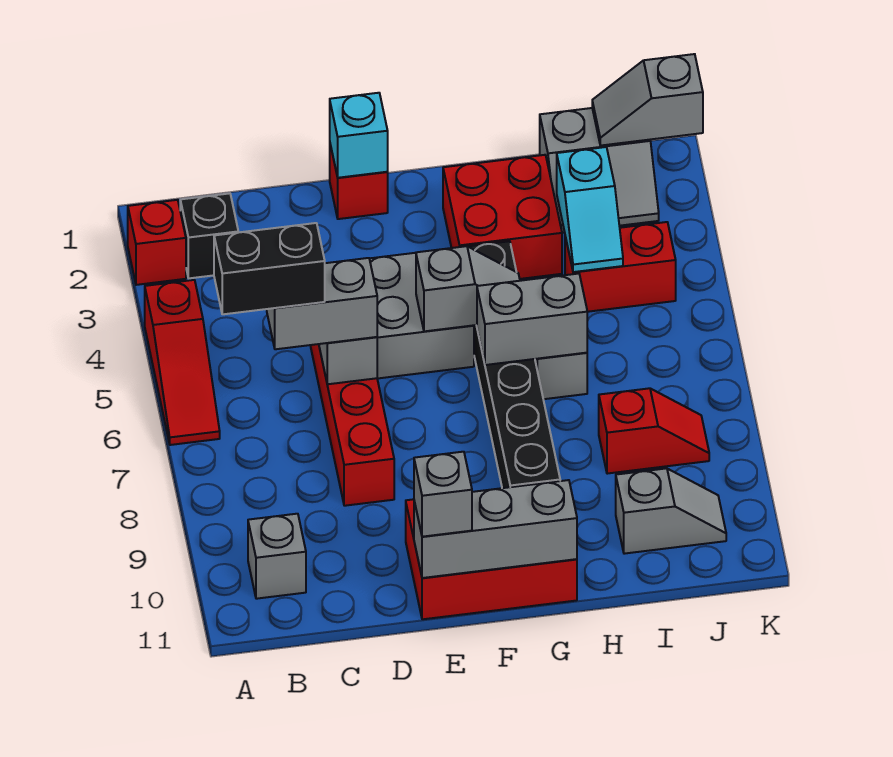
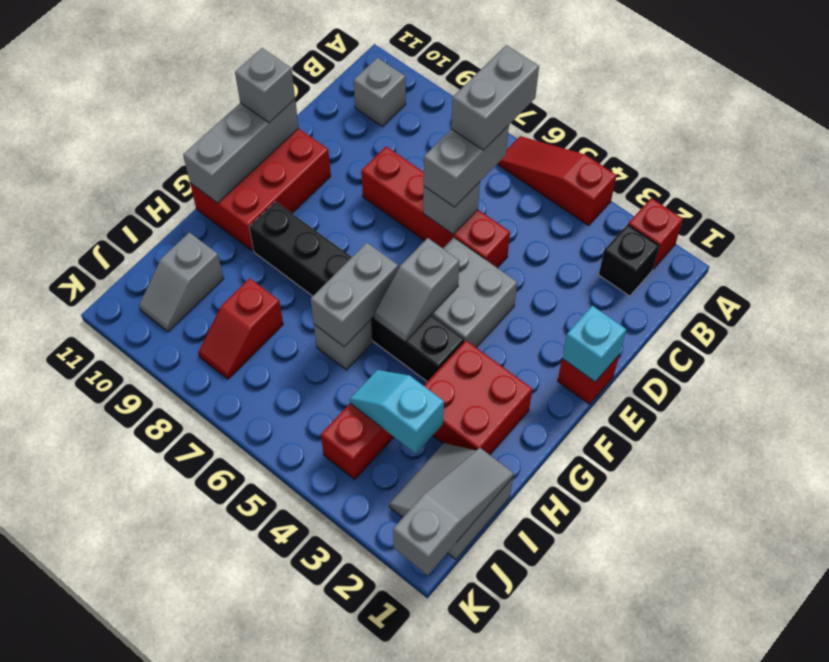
black brick B6:C6 level 4 -> grey brick B6:C6 level 4
grey slope J1:K1 level 2 top K -> grey slope I1:K1 level 2 top K

